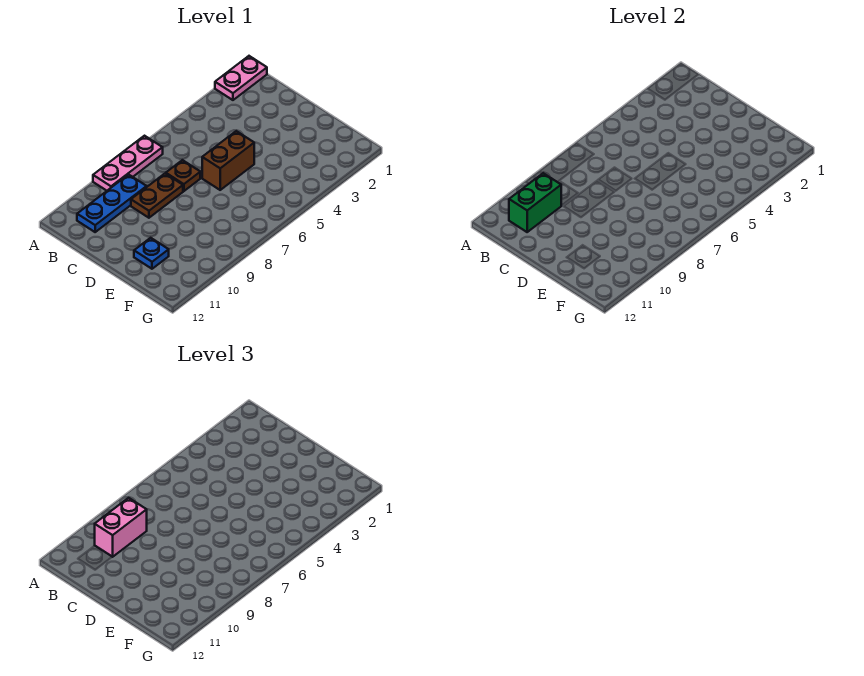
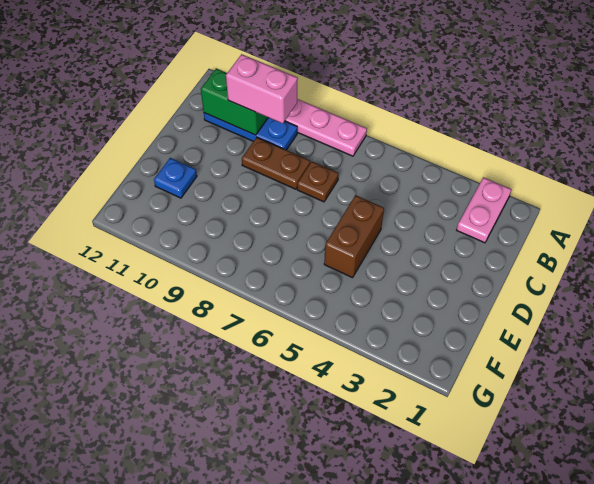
pink plate A1:A2 level 1 -> pink plate A2:B2 level 1
brown brick D5:D6 level 1 -> brown brick D5:E5 level 1

